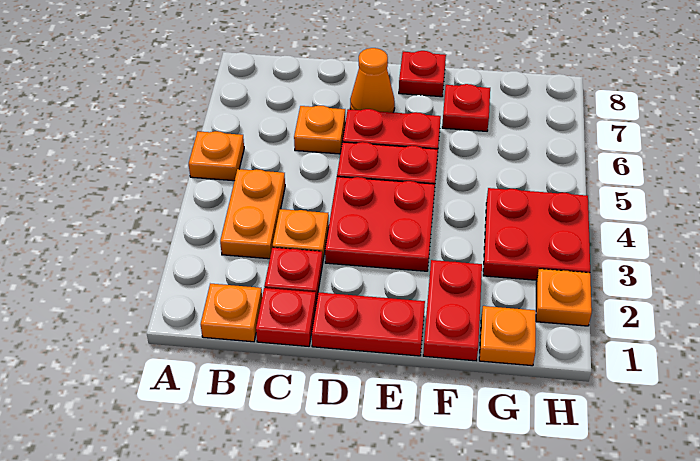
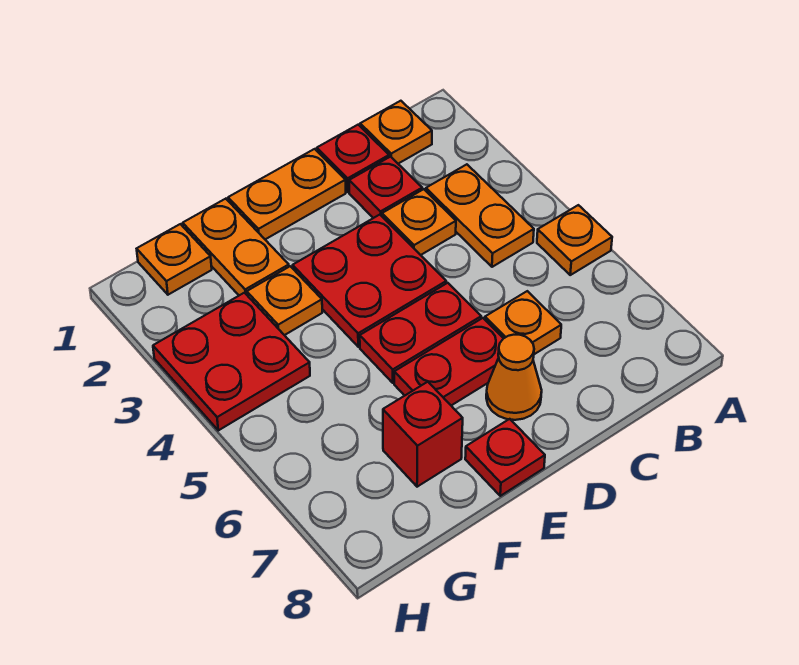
red plate D1:E1 level 1 -> orange plate D1:E1 level 1
red plate F1:F2 level 1 -> orange plate F1:F2 level 1
red plate F7 level 1 -> red brick F7 level 1
orange plate H2 level 1 -> orange plate F3 level 1

